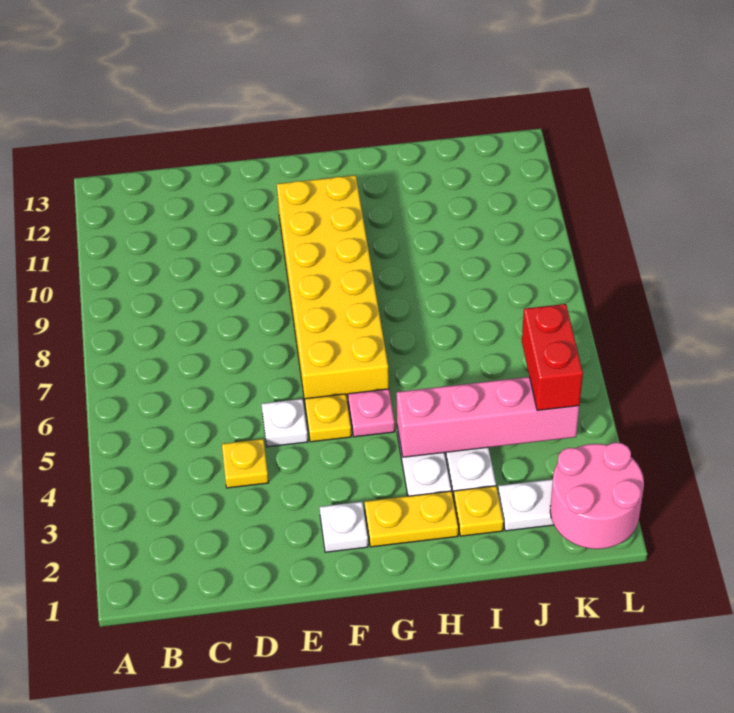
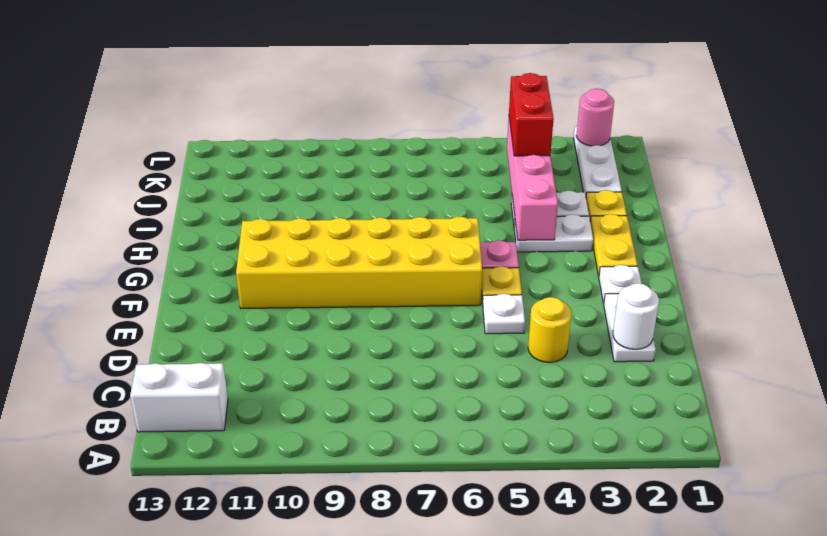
none -> white brick B12:B13 level 1
none -> white plate D2:E2 level 1
none -> white round brick D2 level 2
yellow plate D4 level 1 -> yellow round brick D4 level 1
pink round brick K1:L2 level 2 -> pink round brick L2 level 2
red brick K4:K5 level 3 -> red brick J4:K4 level 3

